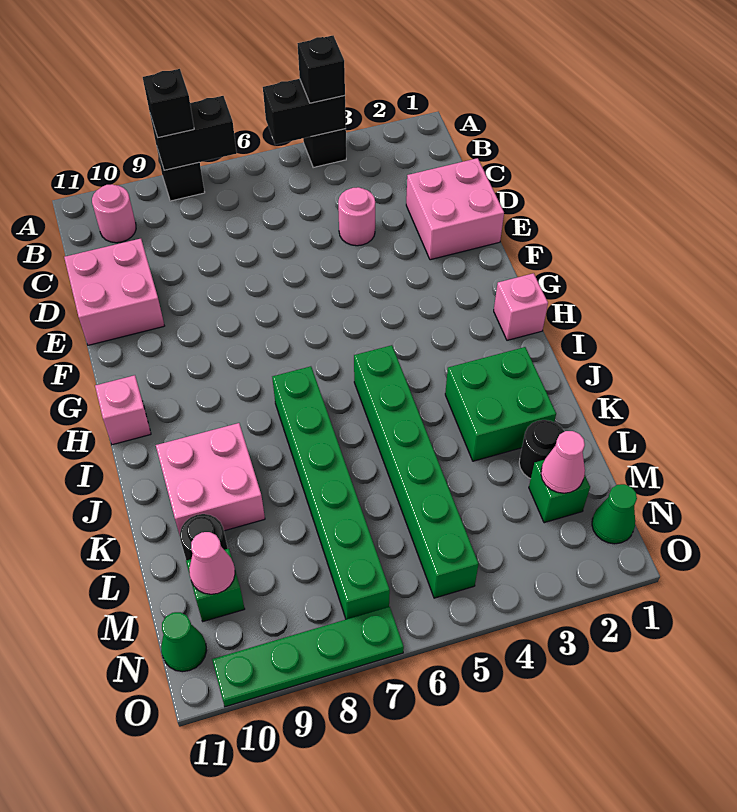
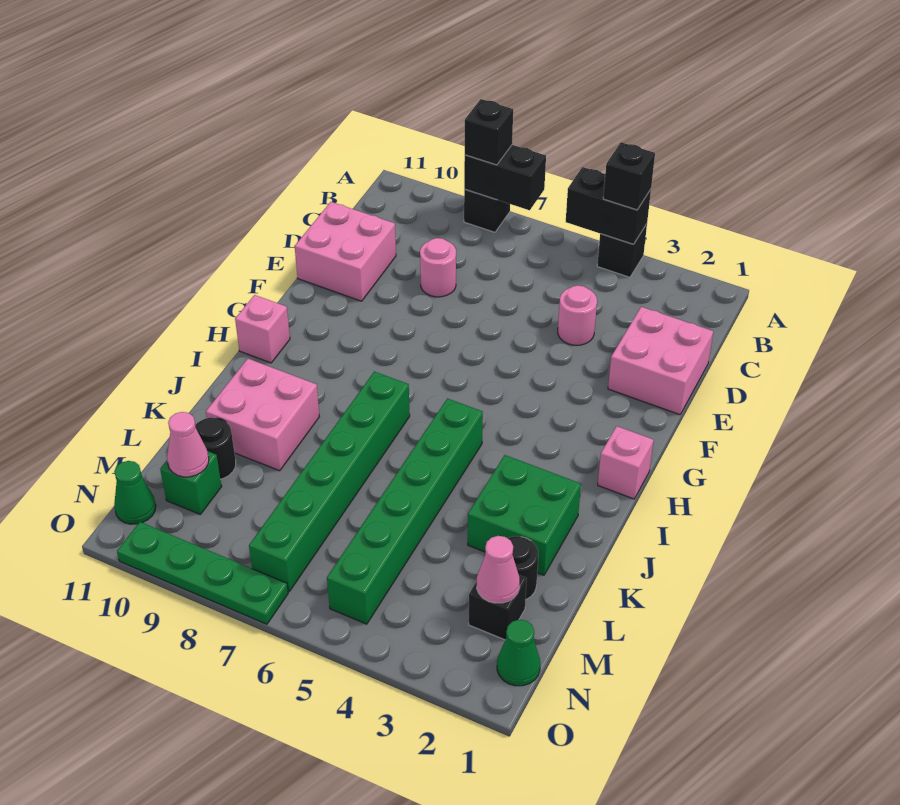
pink round brick B10 level 1 -> pink round brick D8 level 1
green brick M2 level 1 -> black brick M2 level 1

